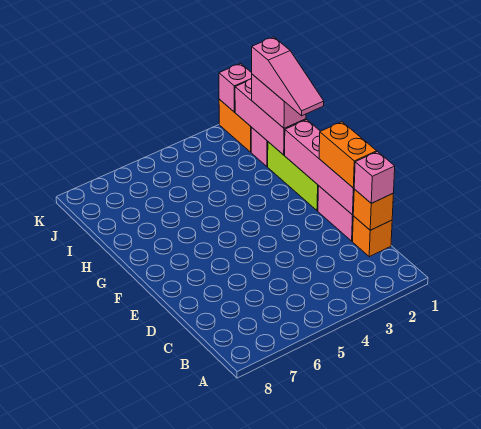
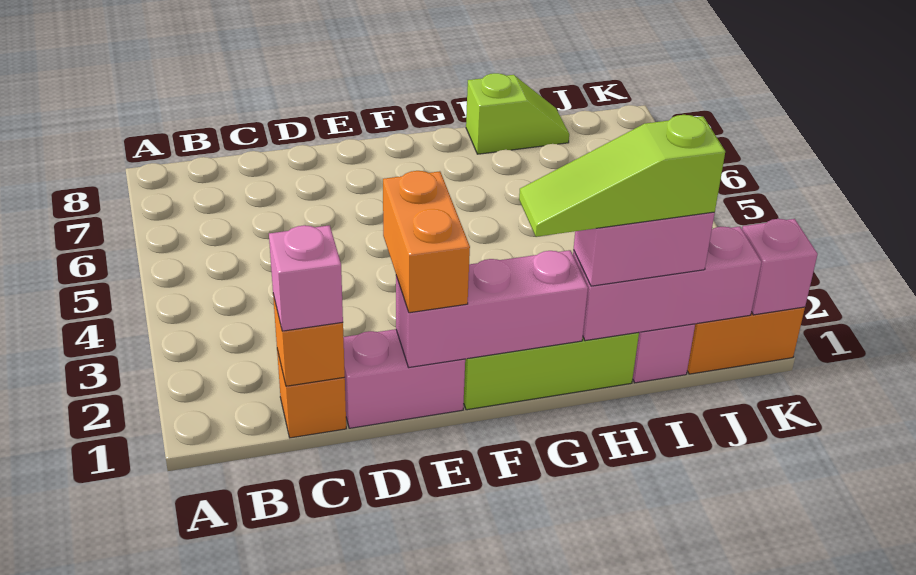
pink brick D1:G1 level 2 -> pink brick E1:G1 level 2
orange brick D1:E1 level 3 -> orange brick E1:E2 level 3
pink slope G1:I1 level 4 top I -> lime slope G1:I1 level 4 top I
none -> lime slope H8:I8 level 1 top H

